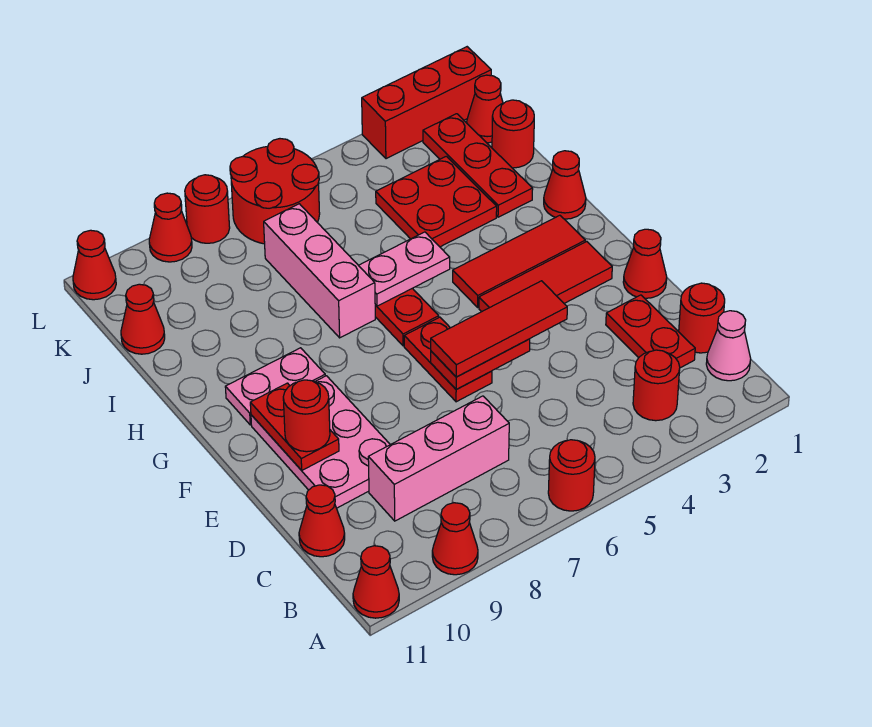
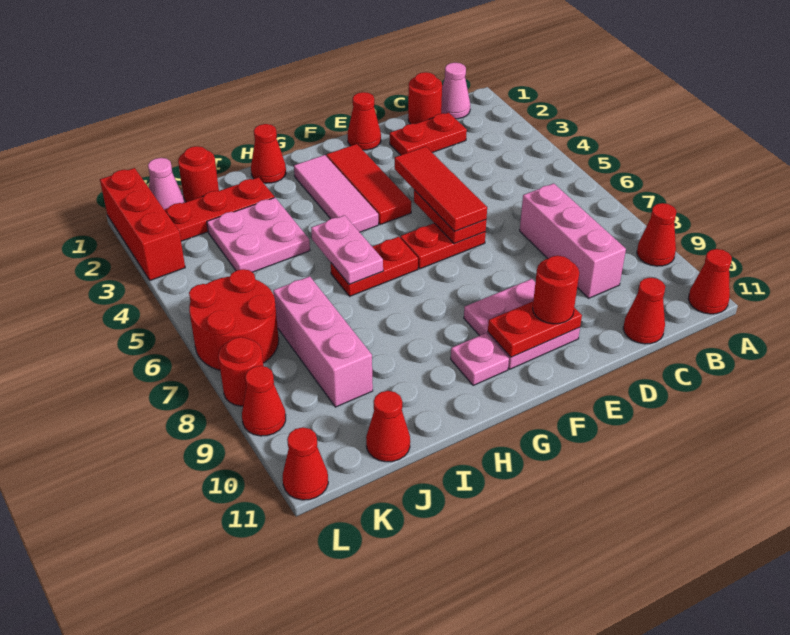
red round brick A6 level 1 -> none
red round brick B3 level 1 -> none
pink plate D9:F10 level 1 -> pink plate E9:F10 level 1
red tile G2:G4 level 1 -> pink tile G2:G4 level 1
pink plate G9:G10 level 1 -> pink plate G10 level 1
pink brick H7:J7 level 1 -> pink brick J7:J9 level 1
red plate I3:J4 level 1 -> pink plate I3:J4 level 1
red cone K1 level 1 -> pink cone K1 level 1

